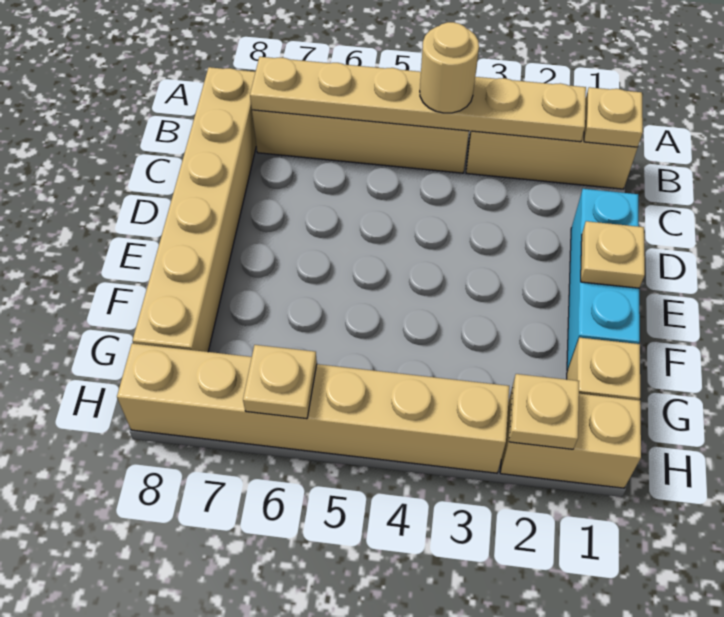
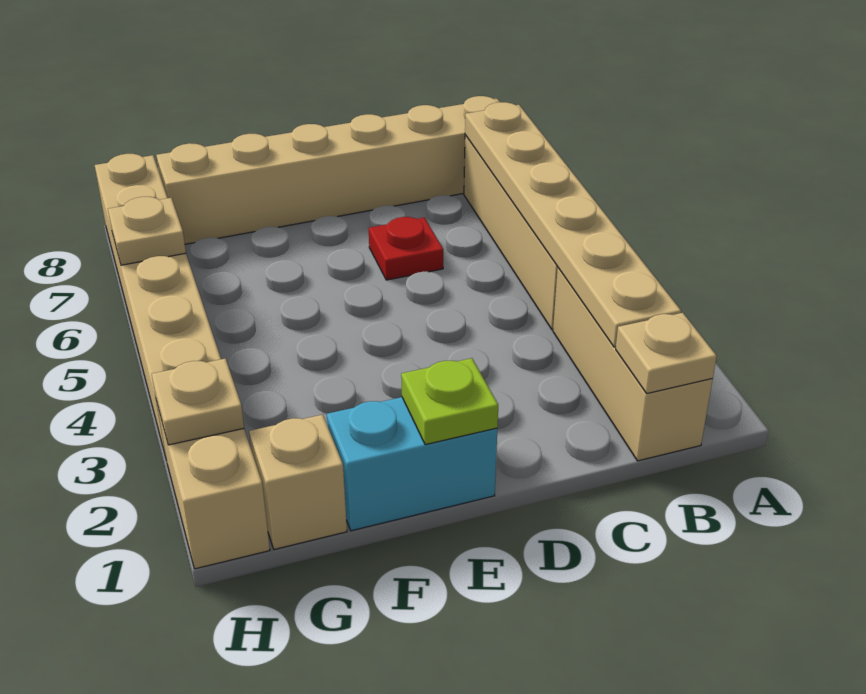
tan round brick B4 level 3 -> none
cyan brick D1:F1 level 1 -> cyan brick E1:F1 level 1
none -> red plate D6 level 1
tan plate E1 level 2 -> lime plate E1 level 2

